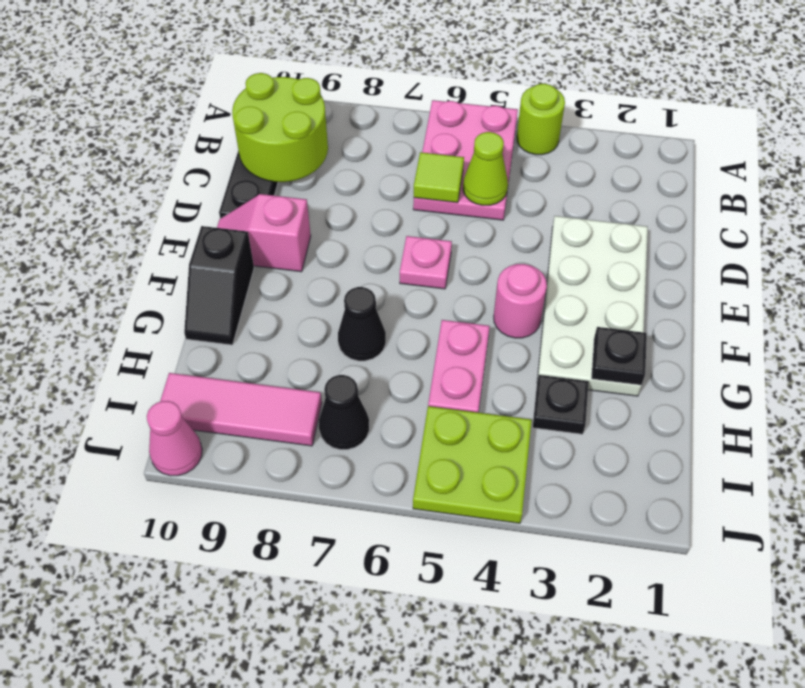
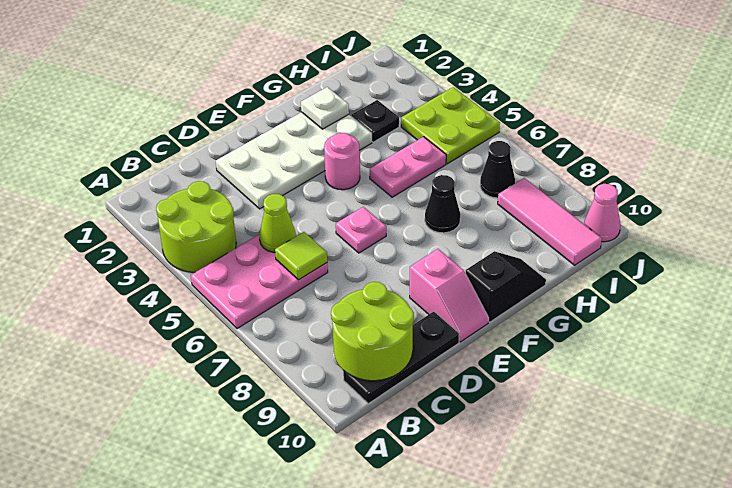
lime round brick A4 level 1 -> lime round brick A3:B4 level 1
black plate G2 level 2 -> white plate G2 level 2

